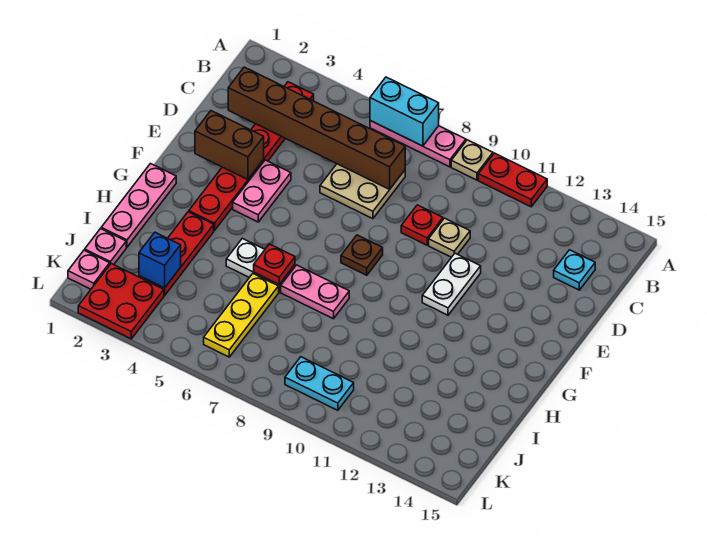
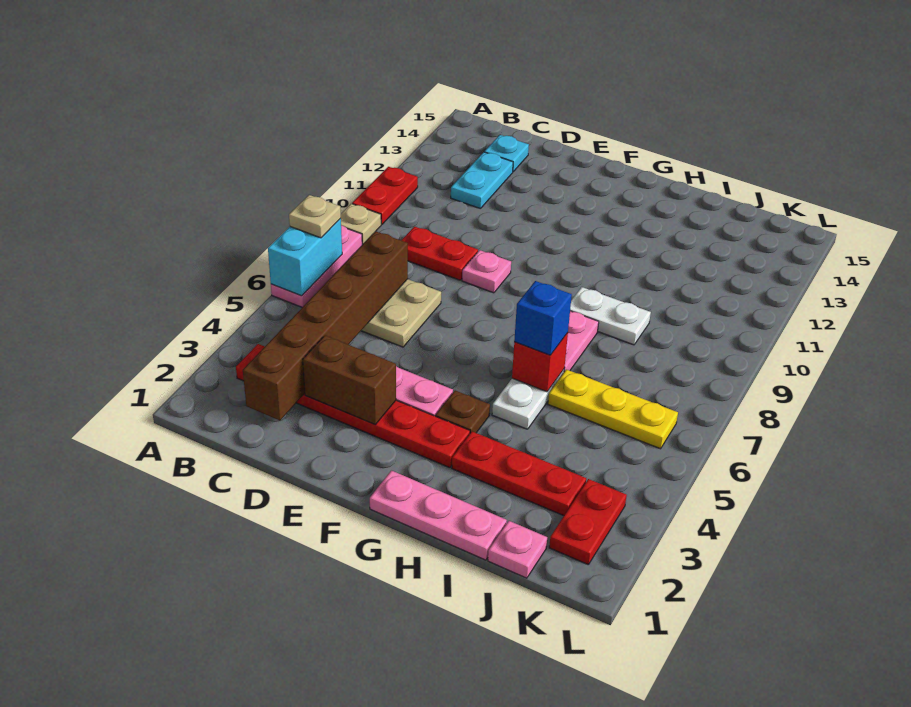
red plate D9 level 1 -> red plate C9:D9 level 1
tan plate D10 level 1 -> tan plate A7 level 3
brown brick E2:E3 level 2 -> brown brick D3:E3 level 2
white plate E11:F11 level 1 -> white plate H9:I9 level 1
brown plate F8 level 1 -> brown plate G4 level 1
red plate H6 level 2 -> red brick H6 level 2
blue brick J3 level 2 -> blue brick H6 level 3
pink plate K1 level 1 -> pink plate E9 level 1
red plate K2:L3 level 1 -> red plate K2:K3 level 1
cyan plate K9:K10 level 1 -> cyan plate C12:C13 level 1

